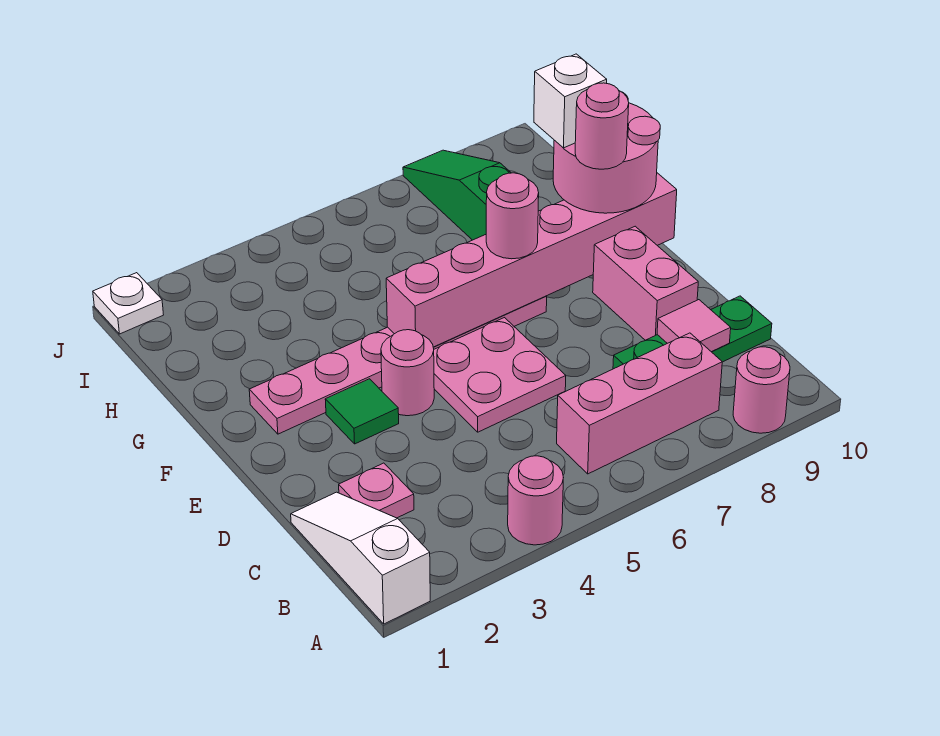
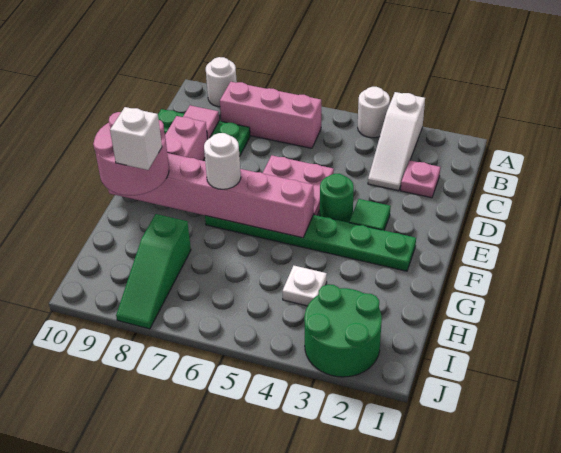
white slope A1:C1 level 1 top A -> white slope A3:C3 level 1 top A
pink round brick A4 level 1 -> white round brick A4 level 1
pink round brick A9 level 1 -> white round brick A9 level 1
pink round brick E4 level 1 -> green round brick E4 level 1
pink plate F2:F7 level 1 -> green plate F2:F7 level 1
pink round brick F7 level 3 -> white round brick F7 level 3
pink round brick F9 level 4 -> none
none -> green round brick I2:J3 level 1
white plate J1 level 1 -> white plate H4 level 1

